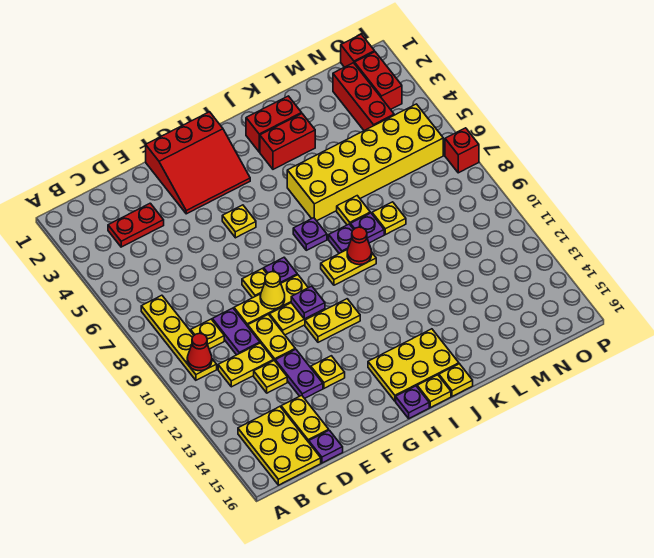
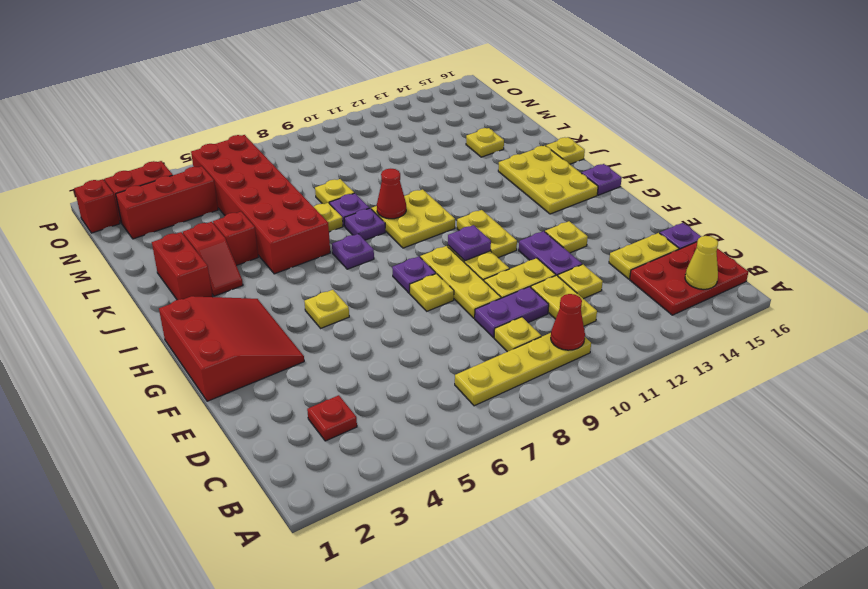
yellow plate B14:C16 level 1 -> red plate B14:C16 level 1
red plate C3:D3 level 1 -> red plate C3 level 1
purple plate E12:E13 level 1 -> purple plate E12:F12 level 1
yellow cone F9 level 2 -> yellow cone B15 level 2
yellow plate I9:J9 level 1 -> yellow plate I9:J10 level 1
yellow plate I16 level 1 -> yellow plate L14 level 1
red brick J3:K3 level 1 -> red slope J3:K3 level 1 top K
yellow brick J5:O6 level 1 -> red brick J5:O6 level 1
red brick P7 level 1 -> red brick K4 level 1

